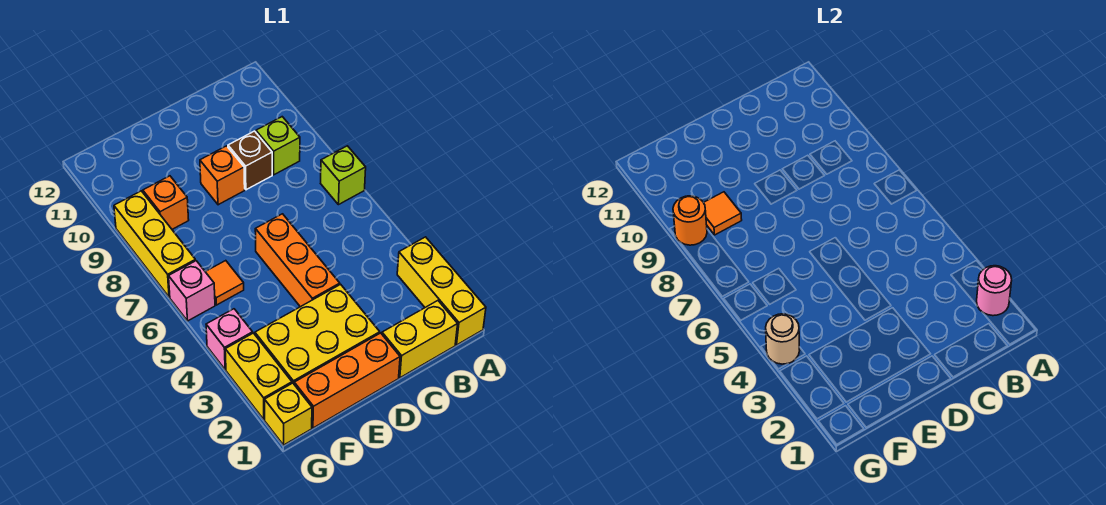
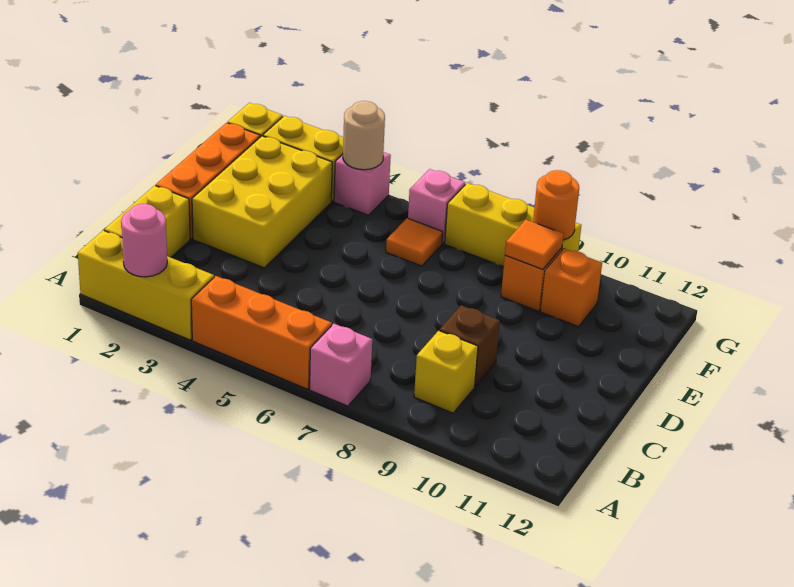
lime brick A7 level 1 -> pink brick A7 level 1
lime brick B9 level 1 -> yellow brick B9 level 1
orange brick D4:D6 level 1 -> orange brick A4:A6 level 1
orange brick D9 level 1 -> orange brick F10 level 1

